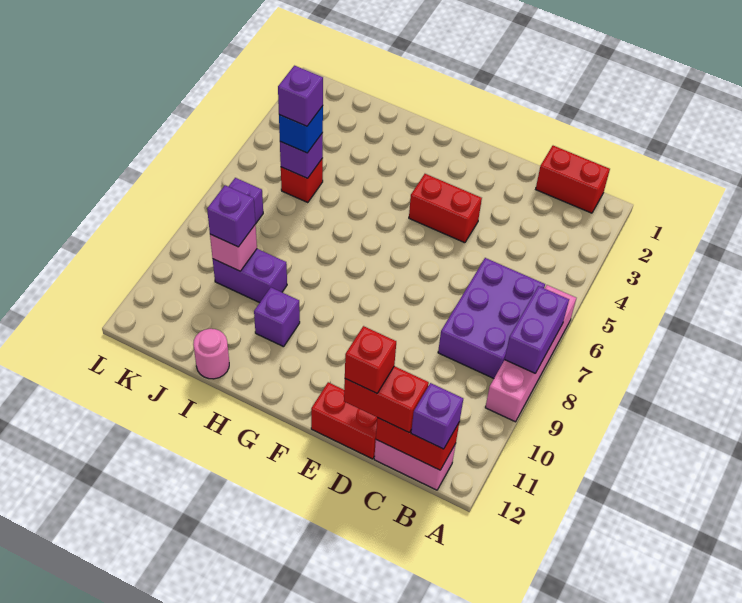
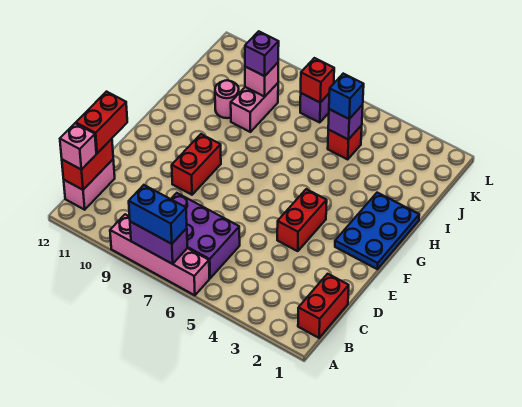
none -> blue brick A7:A8 level 3
purple brick B12 level 3 -> pink brick B12 level 3
red brick D12:E12 level 1 -> red brick E9:F9 level 1
red brick D12 level 4 -> red brick K7 level 2
none -> blue plate F1:H2 level 1
purple brick H10 level 1 -> none
purple brick I9:J9 level 1 -> pink brick I9:J9 level 1
pink round brick I12 level 1 -> pink round brick I10 level 1
purple brick J5 level 4 -> none

